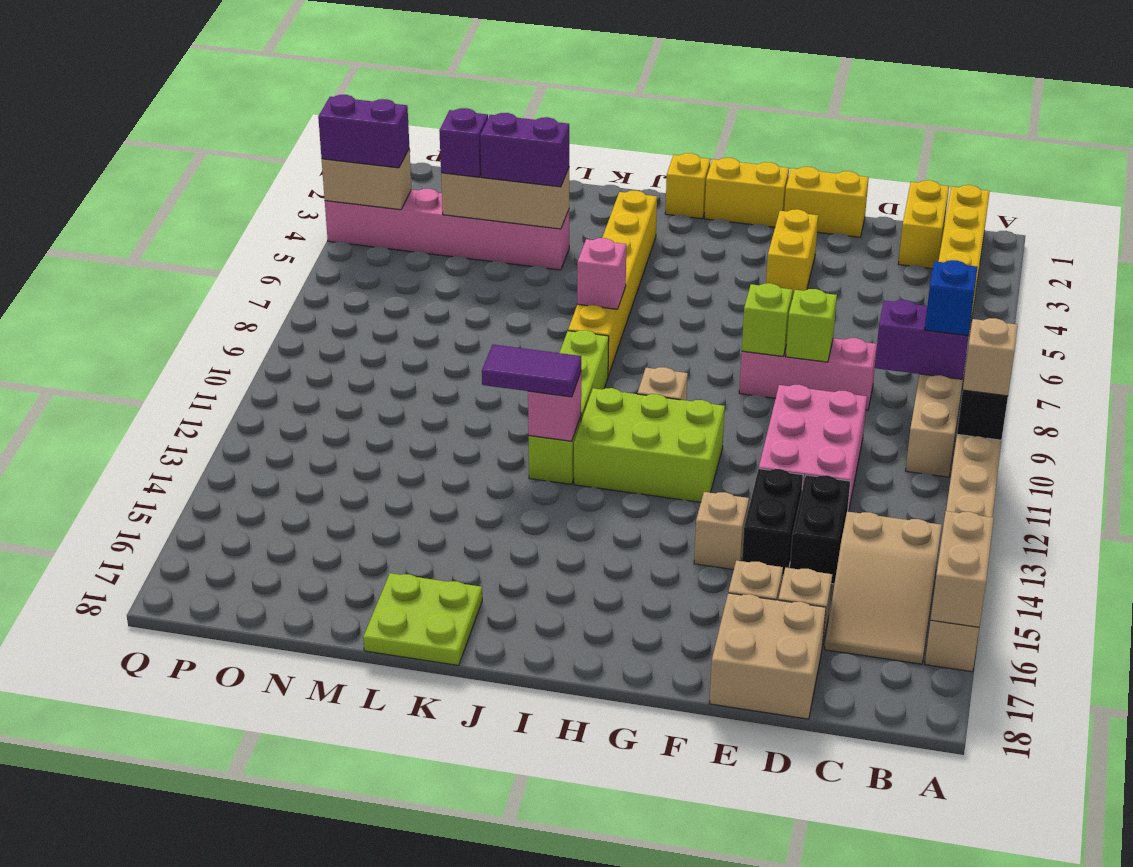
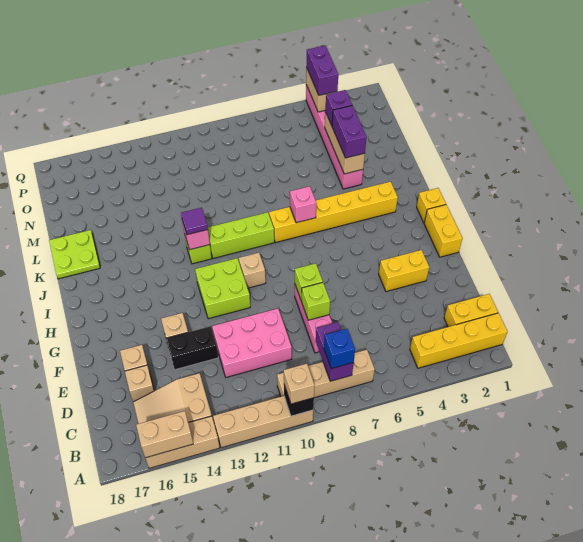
black brick D13:D14 level 1 -> none
tan brick D17:E18 level 1 -> none
yellow brick E1:F1 level 1 -> none
lime brick G11:I12 level 1 -> lime brick G11:H12 level 1
purple tile J12:K12 level 3 -> purple tile J12 level 3

